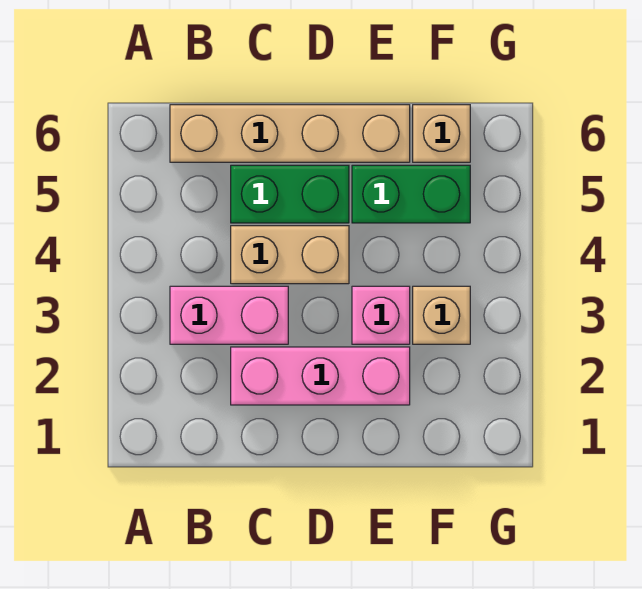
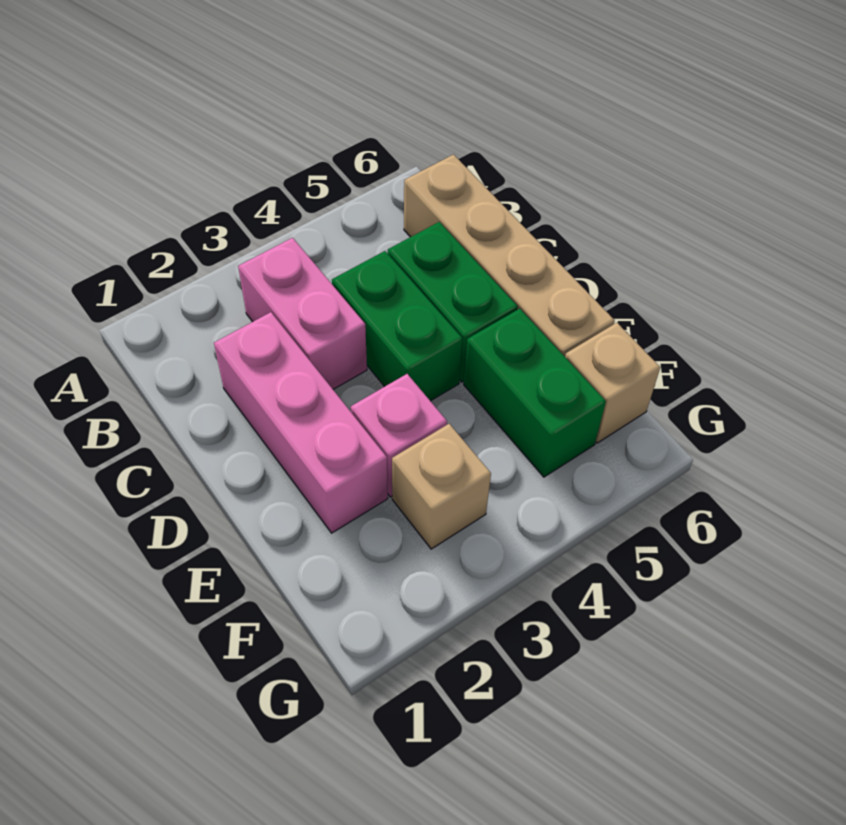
tan brick C4:D4 level 1 -> green brick C4:D4 level 1

